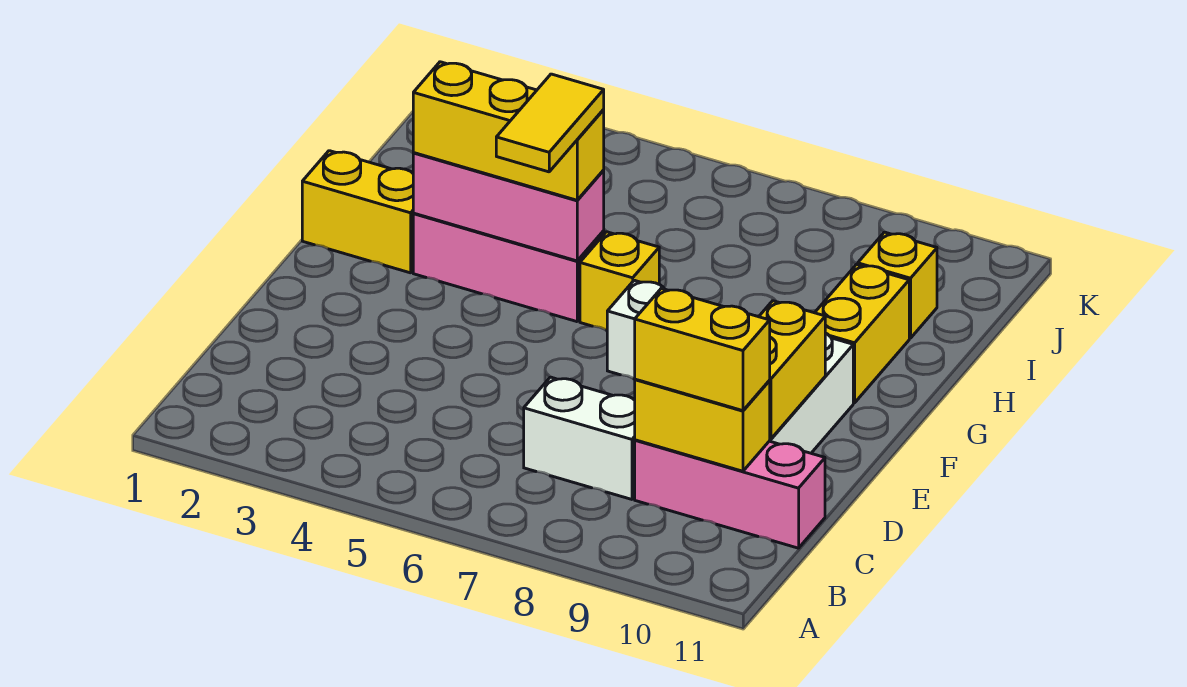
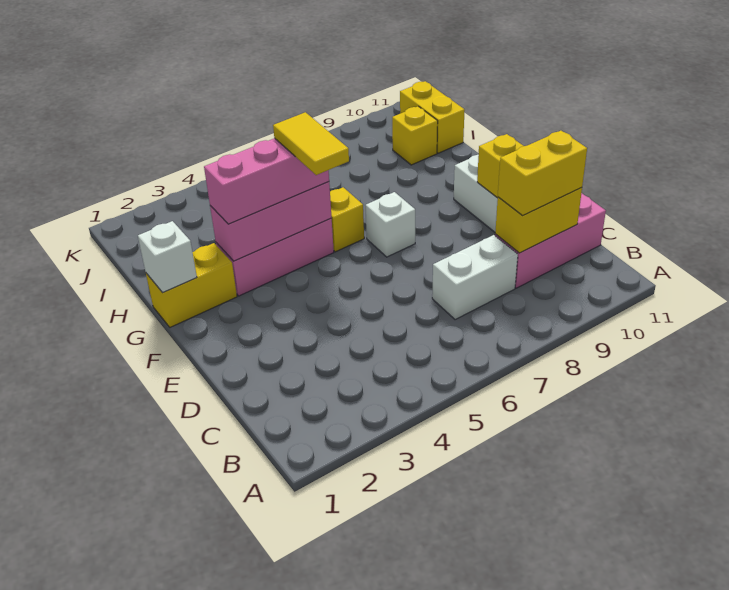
none -> white brick G1 level 2
yellow brick G3:G5 level 3 -> pink brick G3:G5 level 3
yellow brick G10:H10 level 1 -> yellow brick I11:J11 level 1

